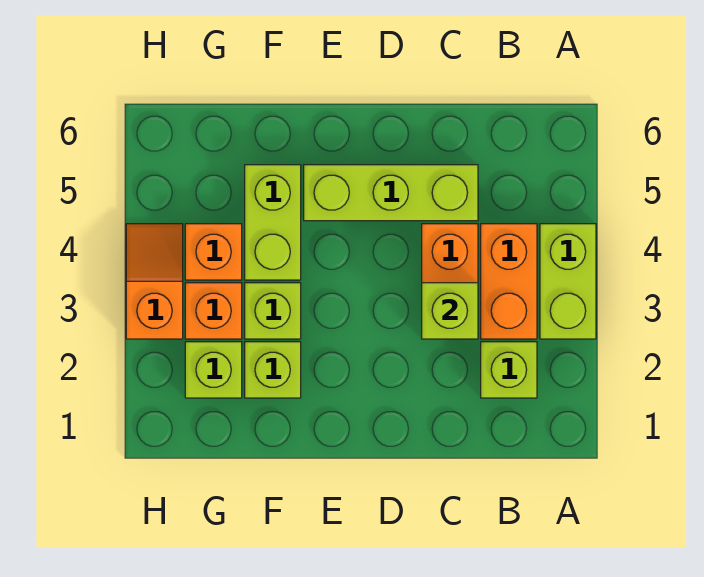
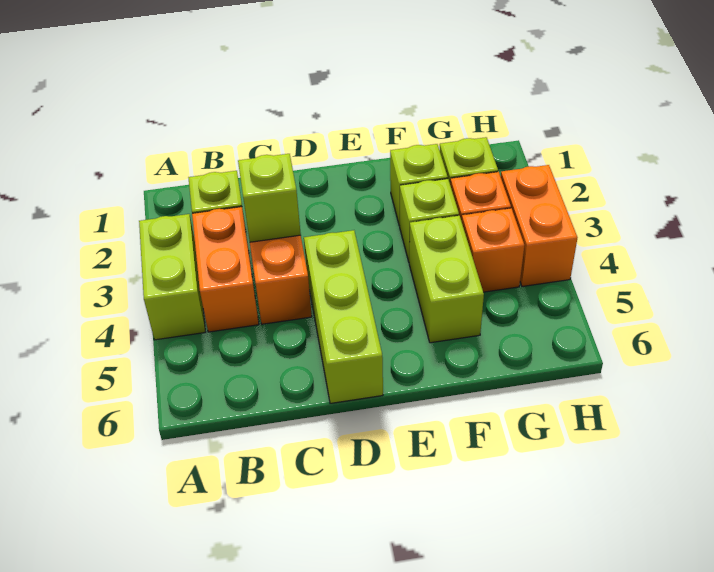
lime brick C5:E5 level 1 -> lime brick D4:D6 level 1
orange slope H3:H4 level 1 top 3 -> orange brick H3:H4 level 1

